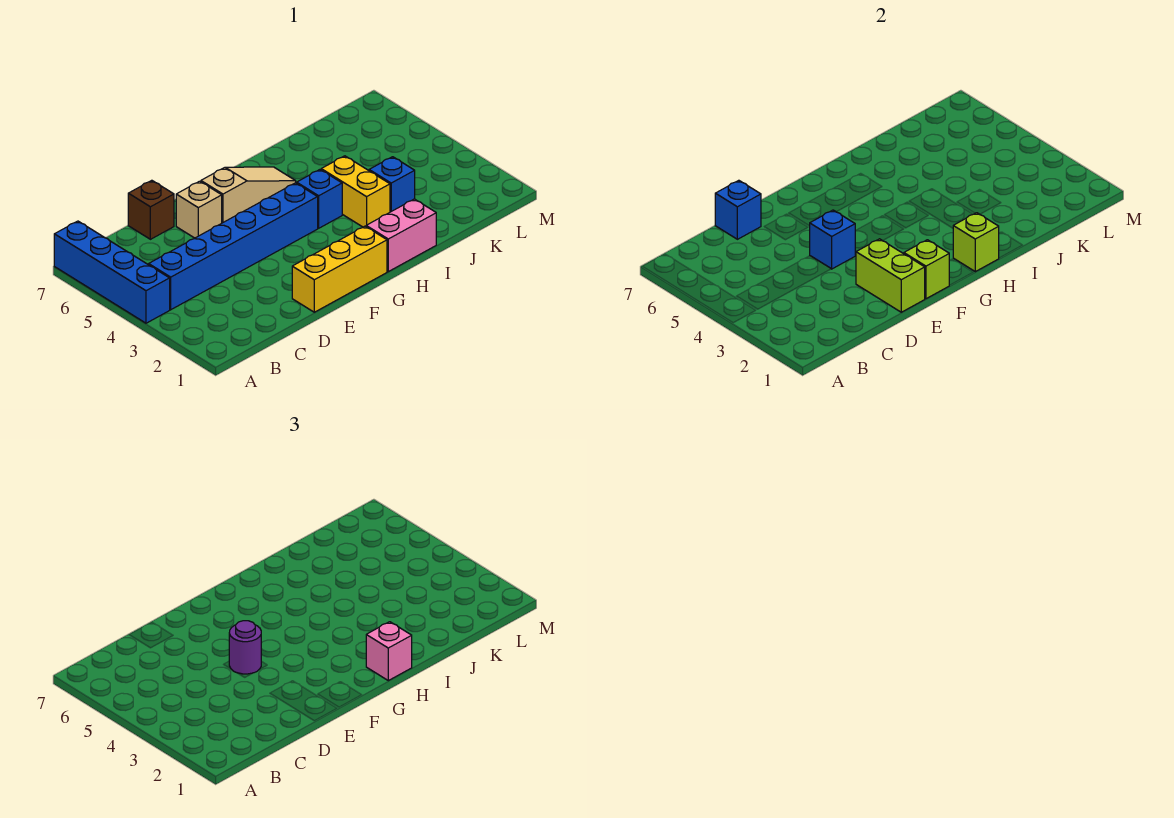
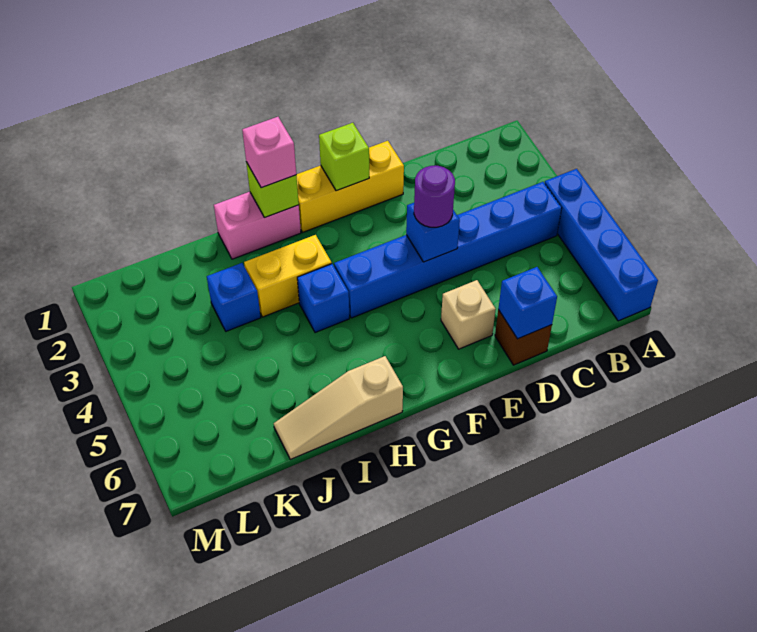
lime brick E1:E2 level 2 -> none
tan slope F6:H6 level 1 top F -> tan slope H7:J7 level 1 top H
yellow brick I3:I4 level 1 -> yellow brick H3:I3 level 1

